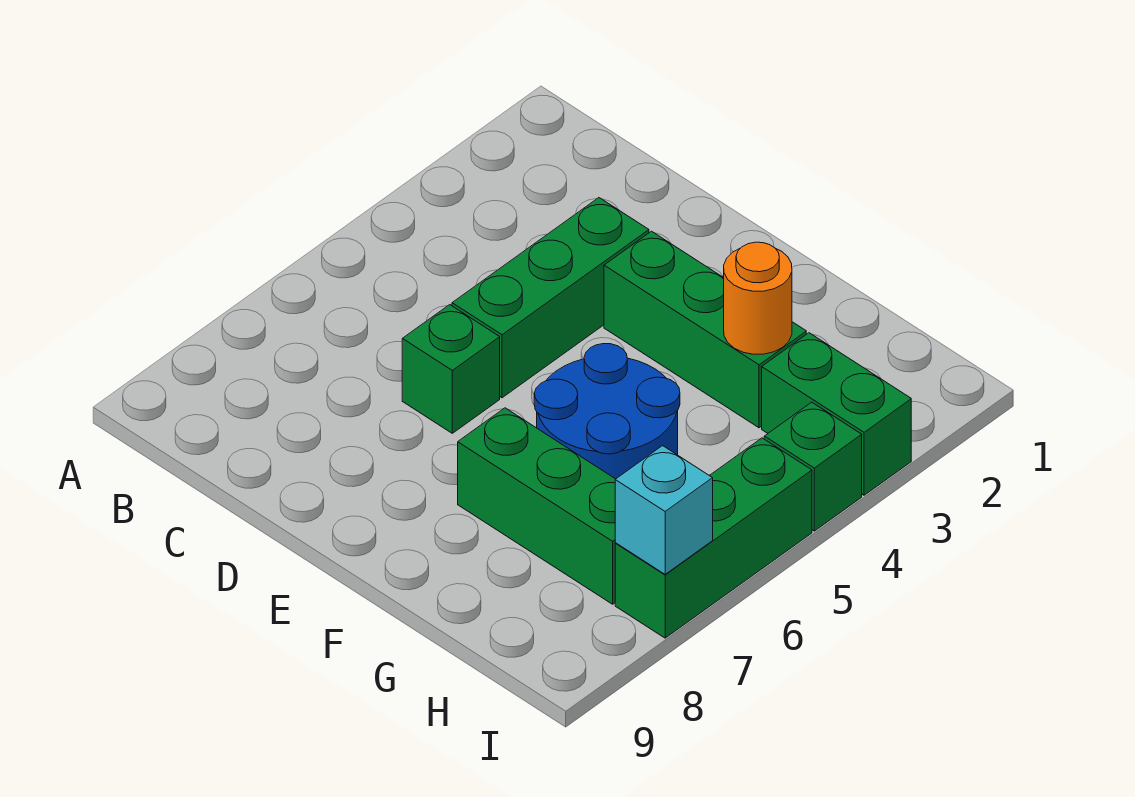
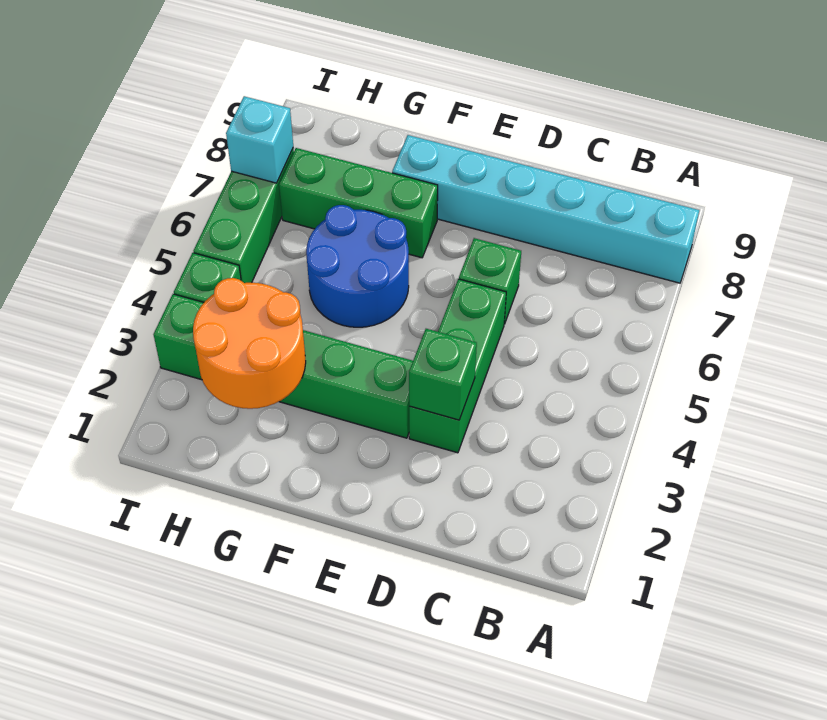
none -> cyan brick A8:F8 level 1
none -> green brick D3 level 2
orange round brick G3 level 2 -> orange round brick G2:H3 level 2

